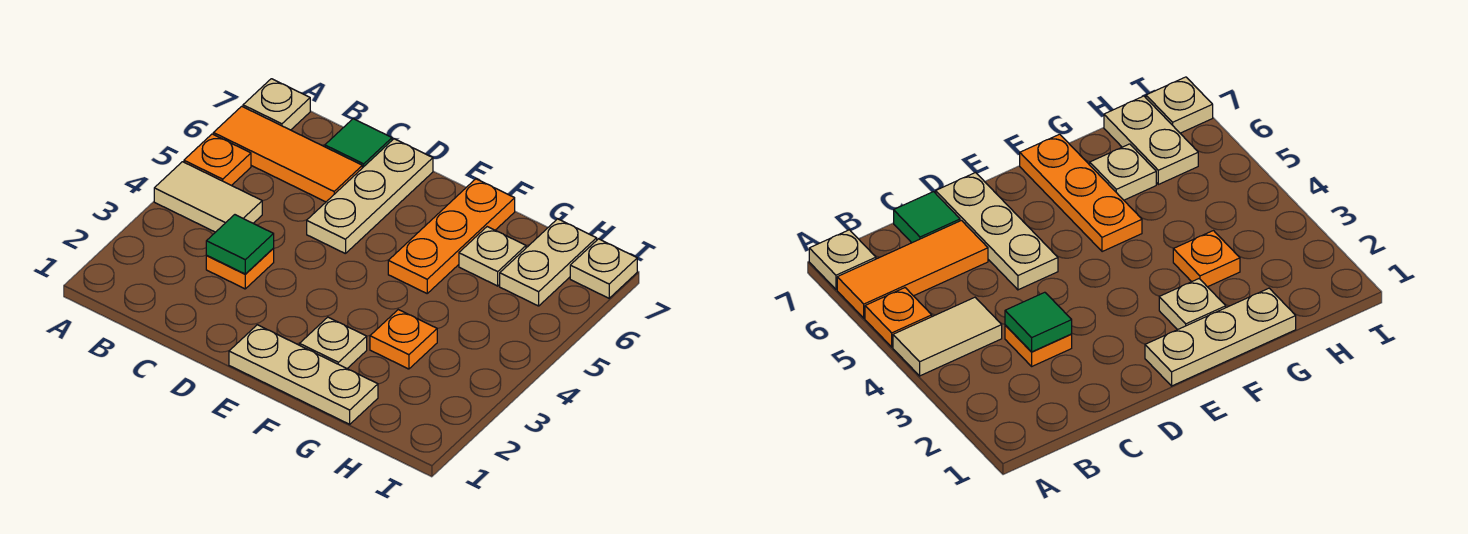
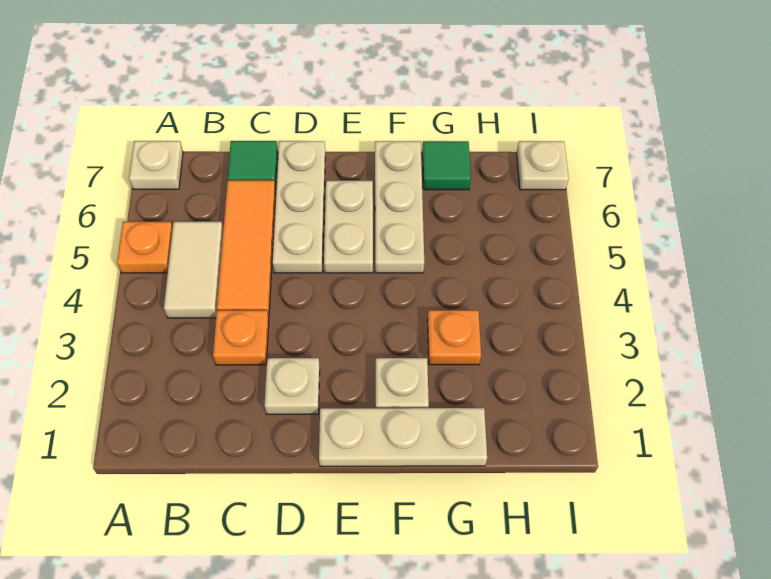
tan tile A4:B4 level 1 -> tan tile B4:B5 level 1
orange tile A6:C6 level 1 -> orange tile C4:C6 level 1
green tile C3 level 2 -> green tile G7 level 1
orange plate F5:F7 level 1 -> tan plate F5:F7 level 1
tan plate G6 level 1 -> tan plate D2 level 1
tan plate H6:H7 level 1 -> tan plate E5:E6 level 1

